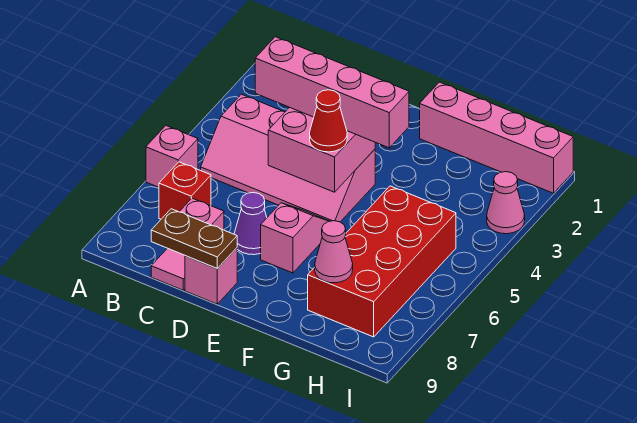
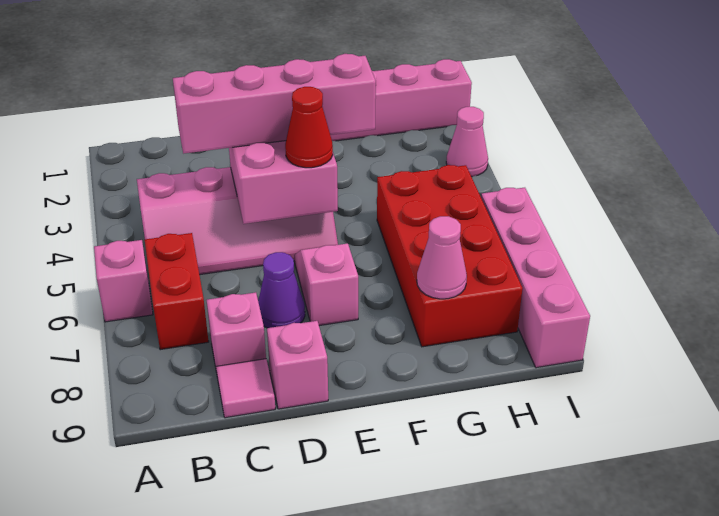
red brick B7 level 1 -> red brick B6:B7 level 1
brown plate C9:D9 level 2 -> none
none -> pink brick I6:I9 level 1

